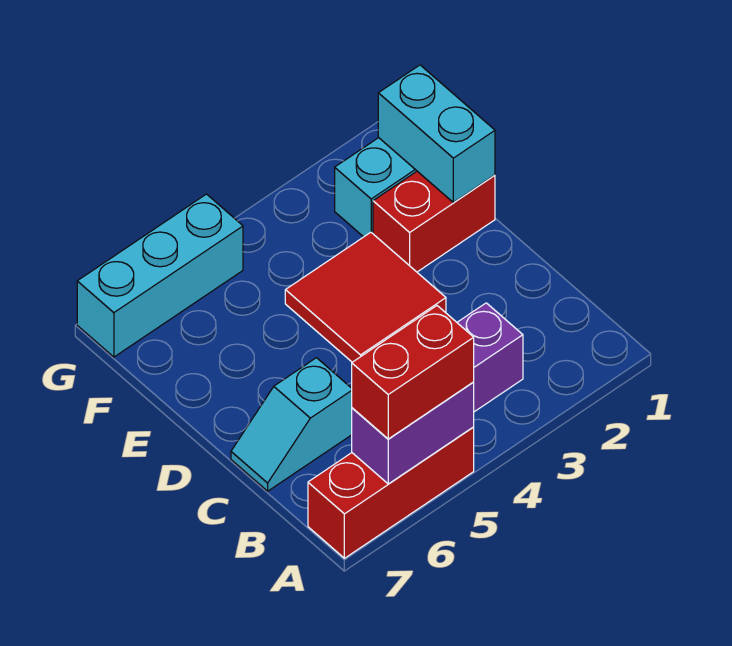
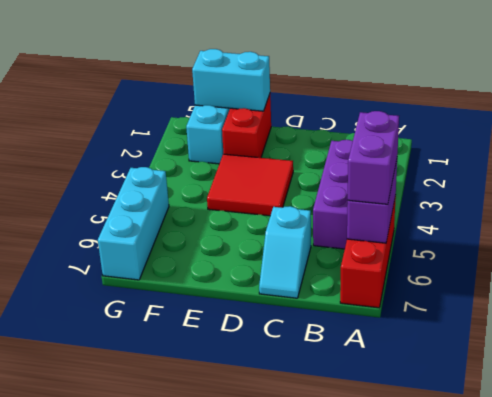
red brick A5:A6 level 3 -> purple brick A5:A6 level 3

